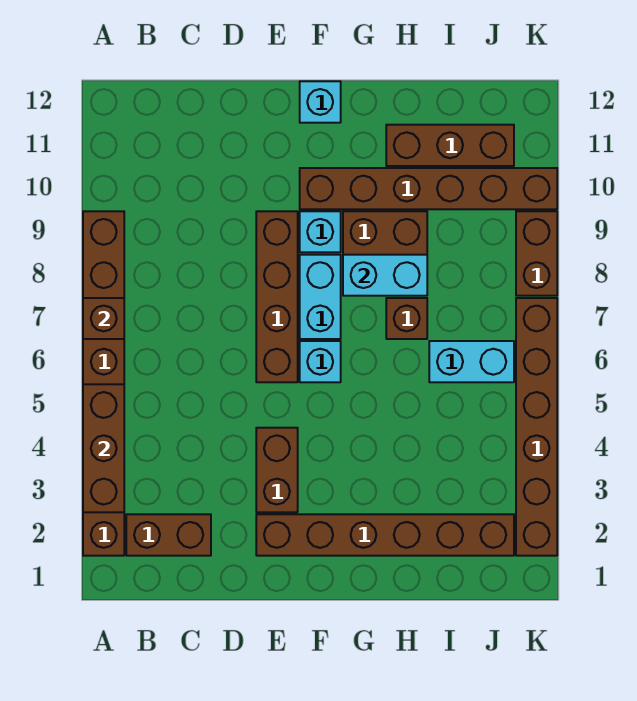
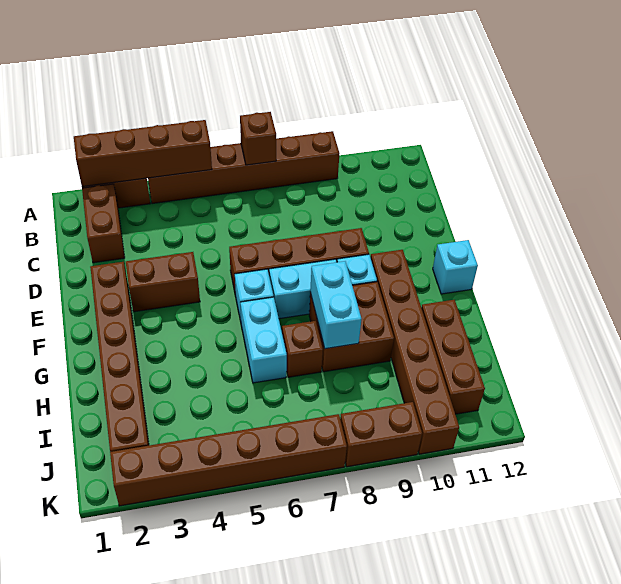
brown brick A3:A5 level 2 -> brown brick A2:A5 level 2
cyan brick I6:J6 level 1 -> cyan brick G6:H6 level 1

